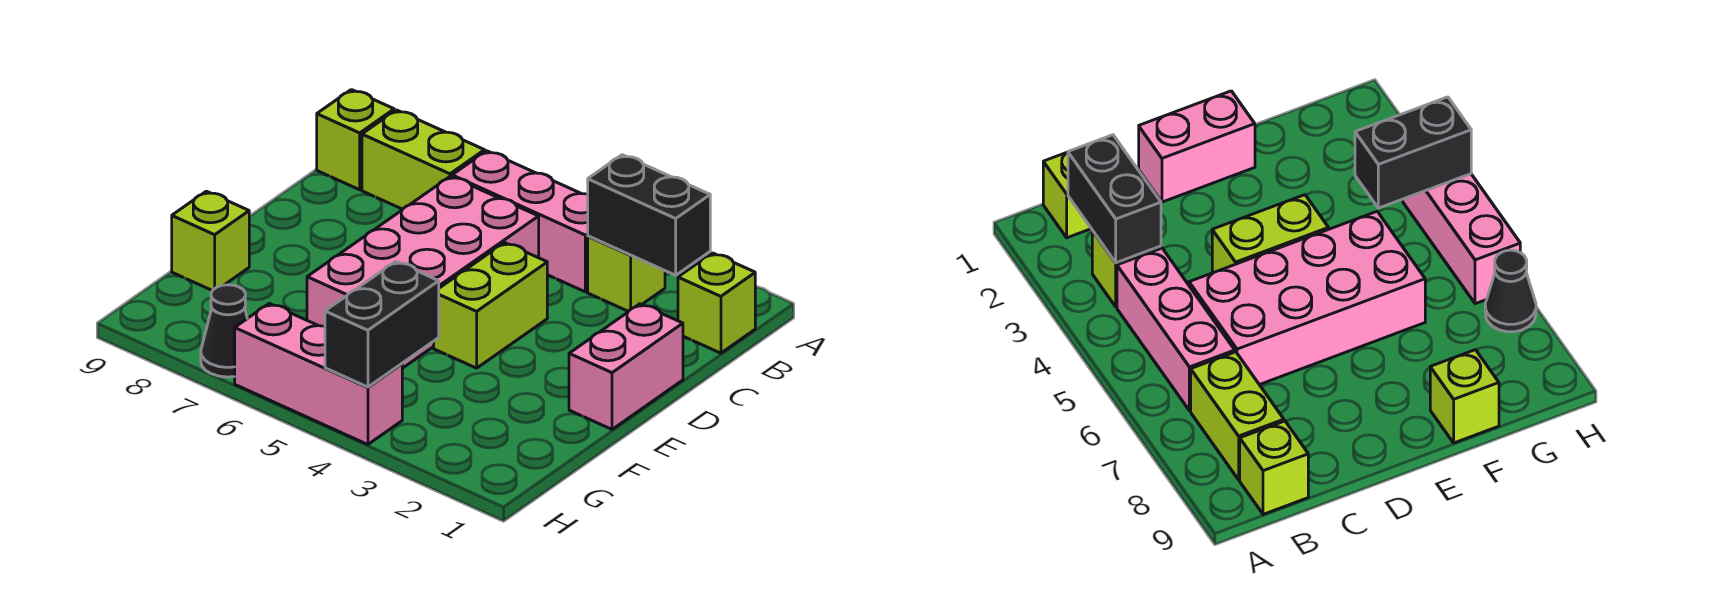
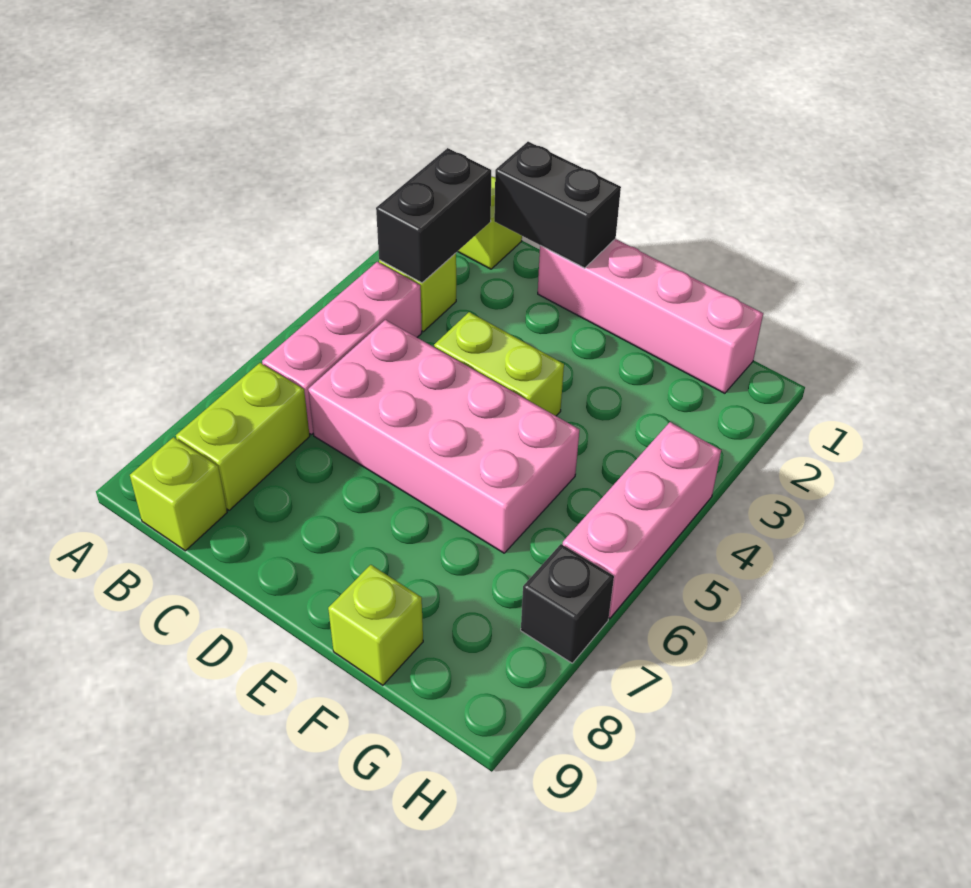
pink brick D1:E1 level 1 -> pink brick D1:G1 level 1
black brick G4:H4 level 2 -> black brick C1:D1 level 2
black cone H7 level 1 -> black brick H7 level 1

